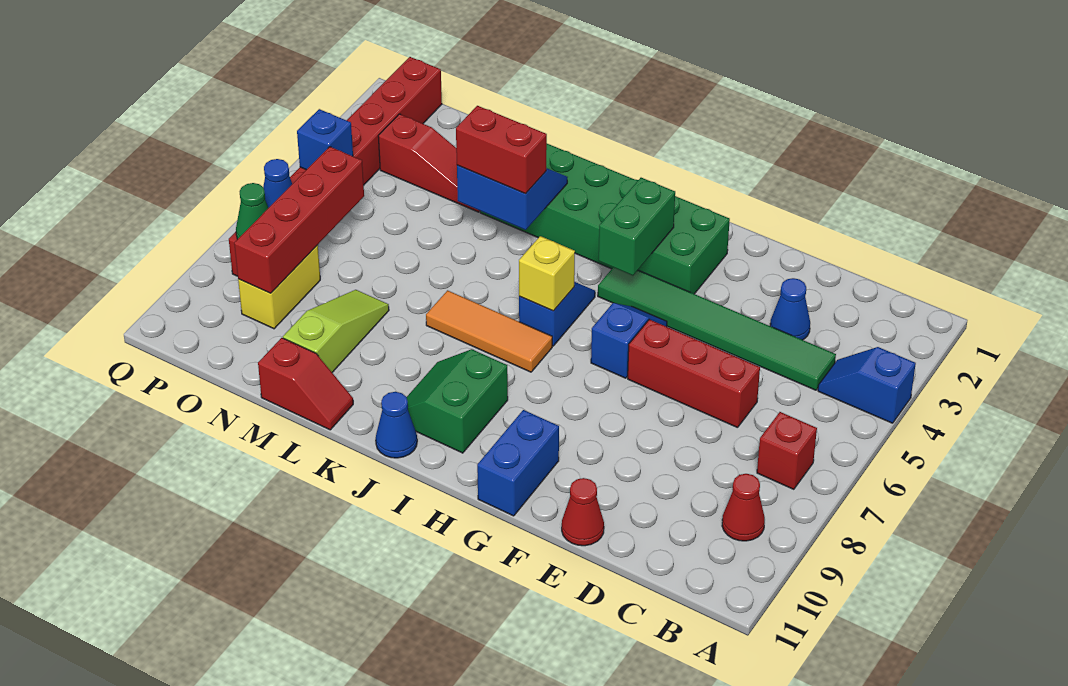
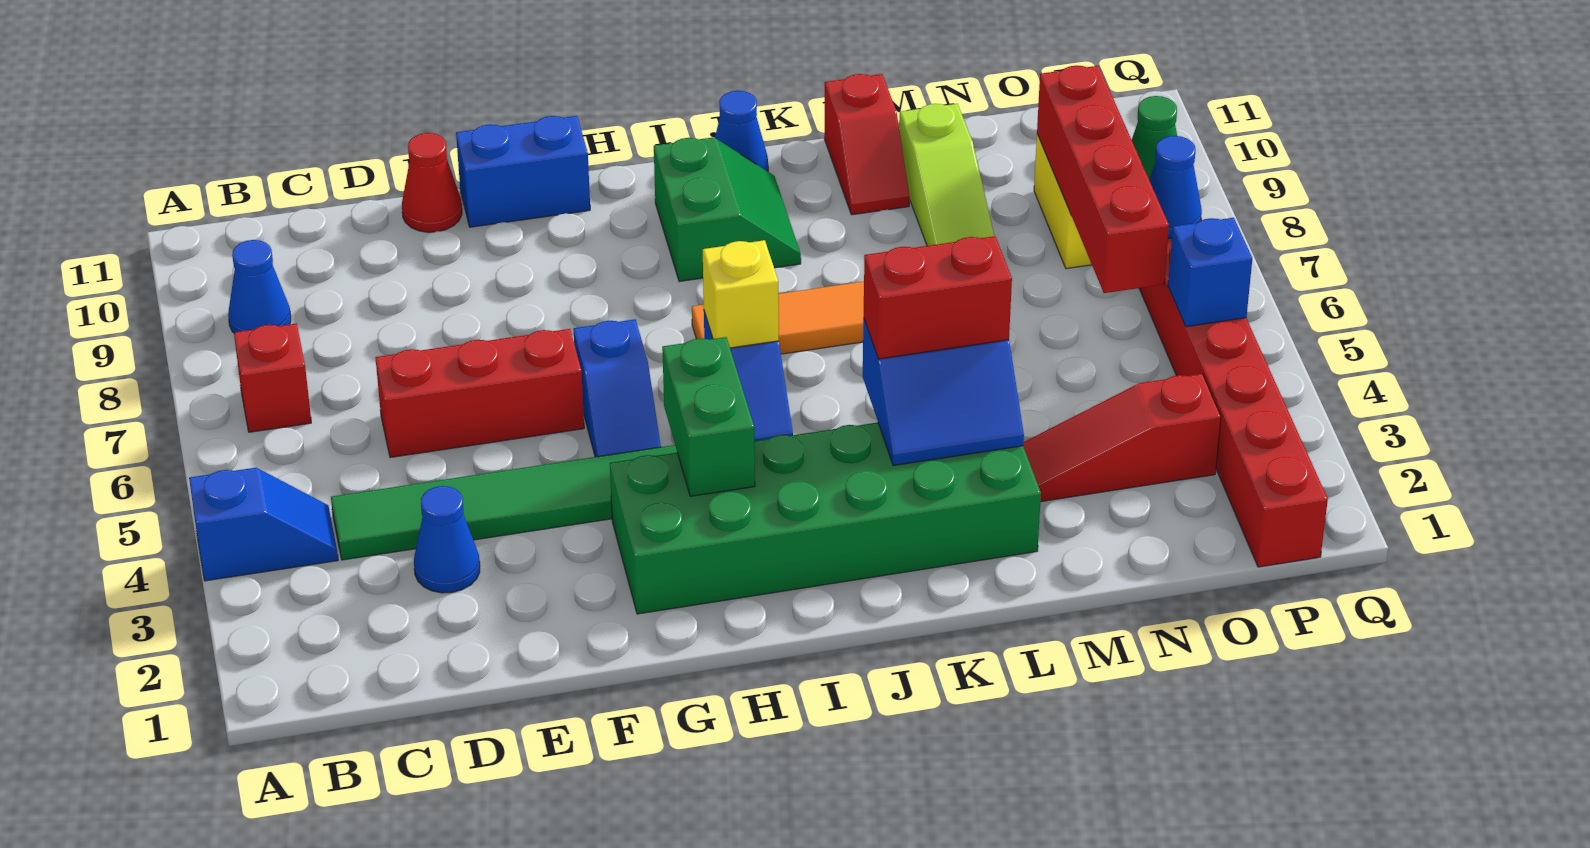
red cone B9 level 1 -> blue cone B9 level 1
blue brick G10:G11 level 1 -> blue brick F11:G11 level 1
red slope L11:M11 level 1 top M -> red slope L10:L11 level 1 top 11

